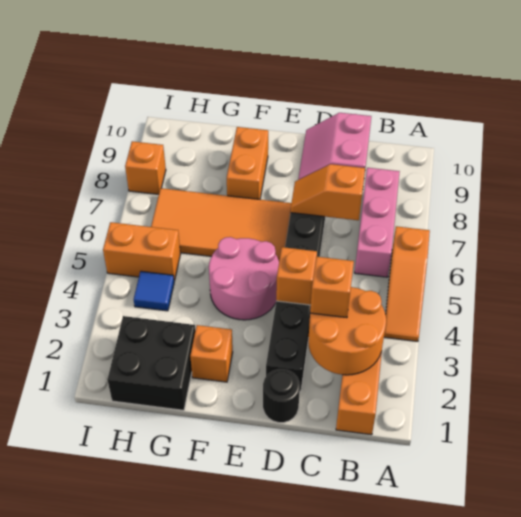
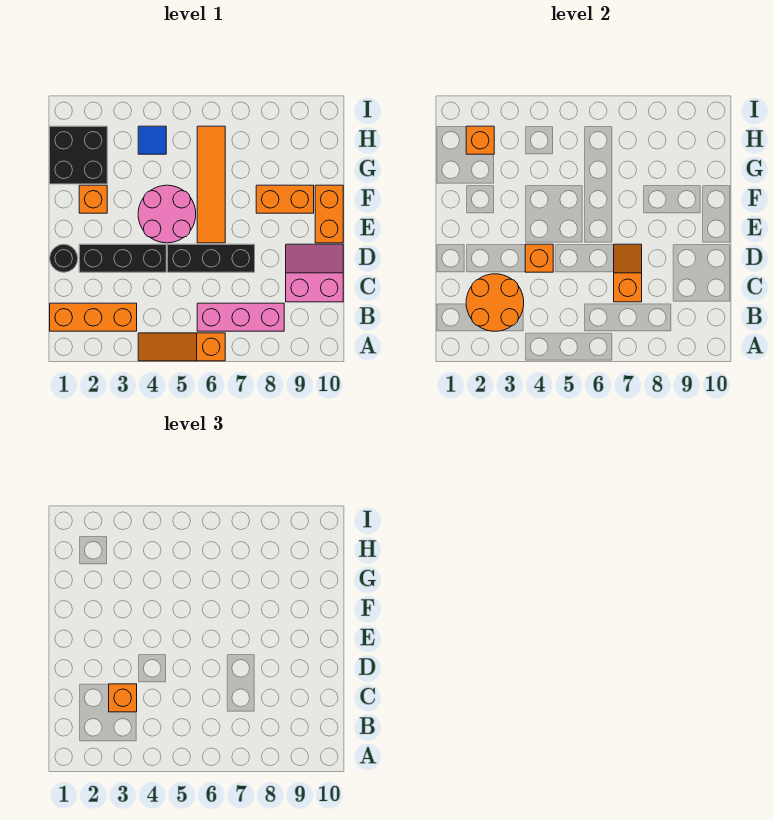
orange tile E6:H7 level 1 -> orange tile E6:H6 level 1
orange brick H5:I5 level 1 -> orange brick E10:F10 level 1
orange brick I8 level 1 -> orange brick H2 level 2

